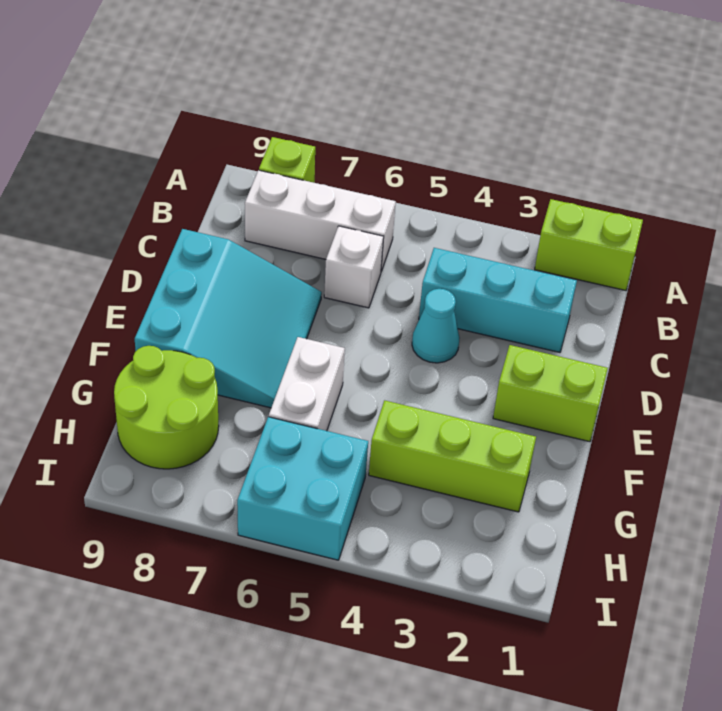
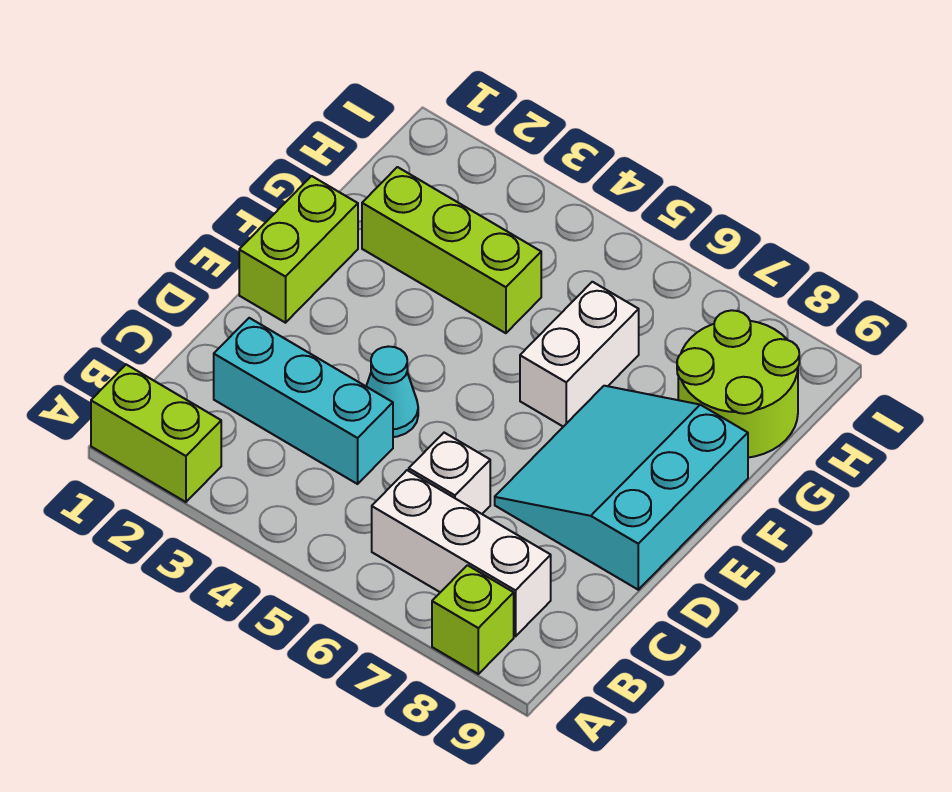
lime brick E1:E2 level 1 -> lime brick E1:F1 level 1
cyan brick H5:I6 level 1 -> none

